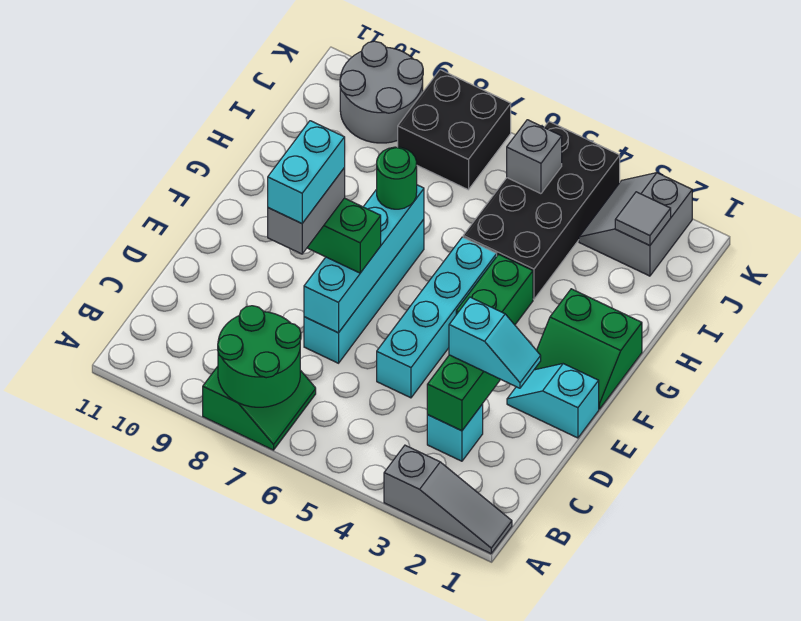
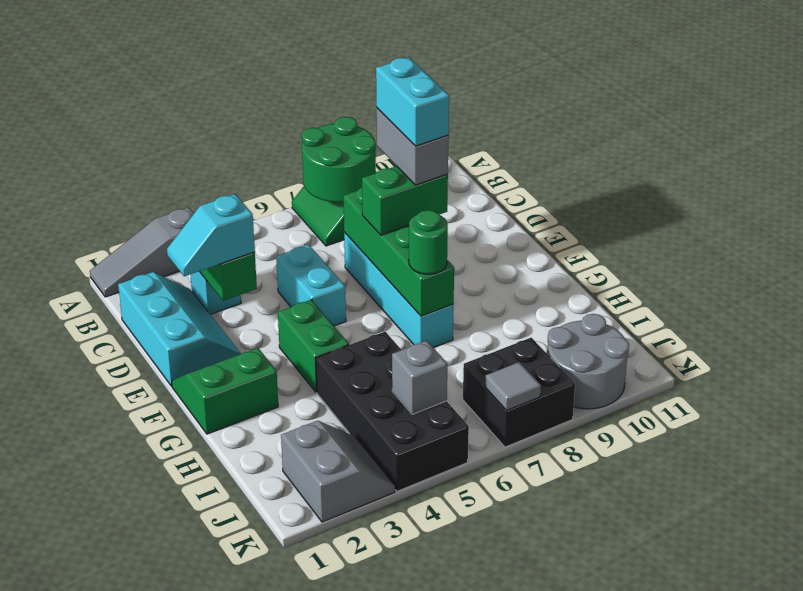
cyan brick D5:G5 level 1 -> cyan brick D5:E5 level 1
cyan brick D7:G7 level 2 -> green brick D7:G7 level 2
cyan slope E1:E2 level 1 top 1 -> cyan slope C1:E2 level 1 top 1
grey tile J2 level 2 -> grey tile K7 level 2

